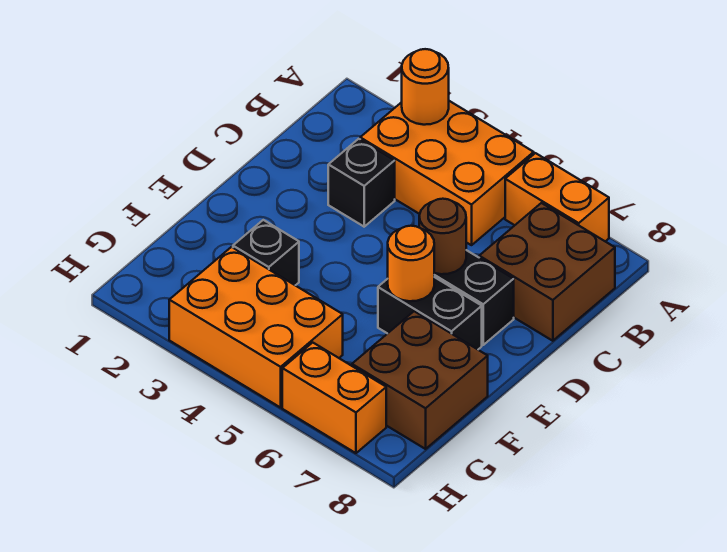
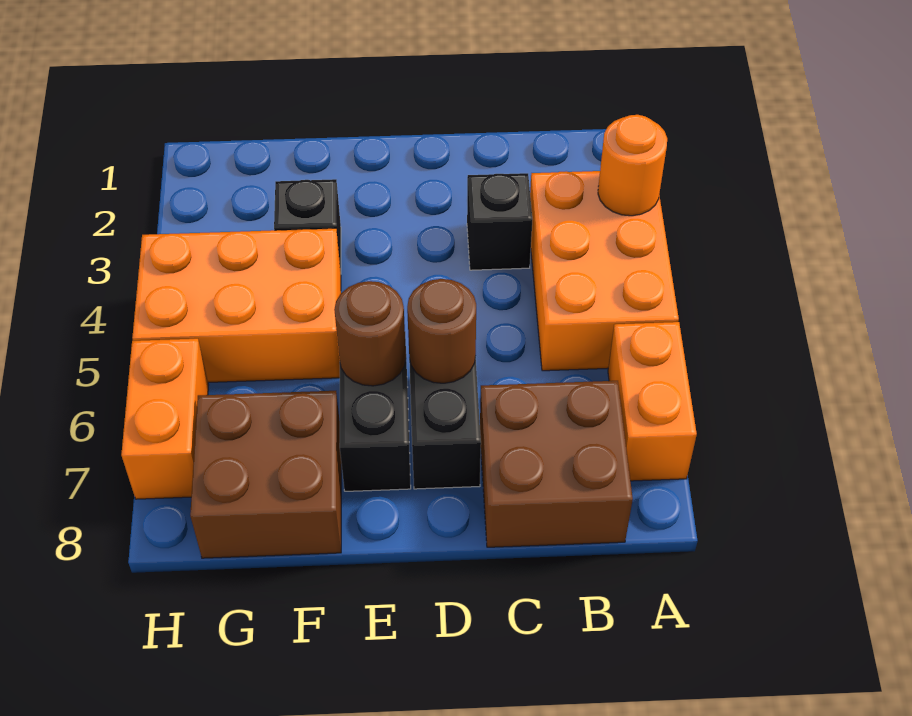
orange round brick E6 level 2 -> brown round brick E6 level 2
orange brick G3:H5 level 1 -> orange brick F4:H5 level 1

